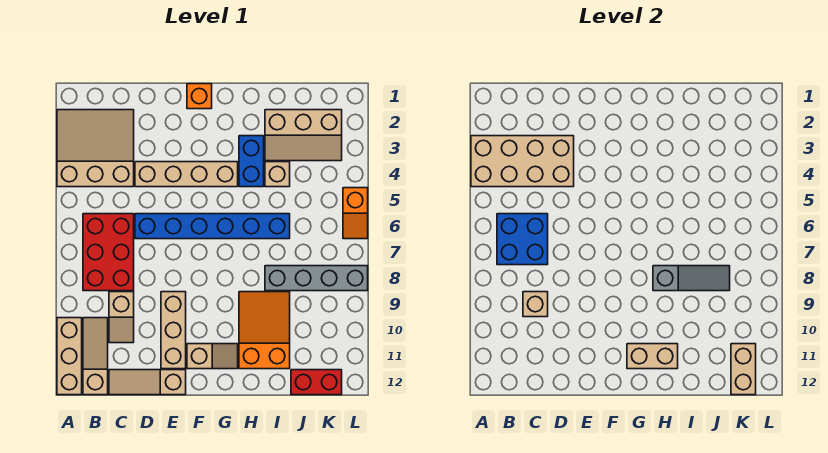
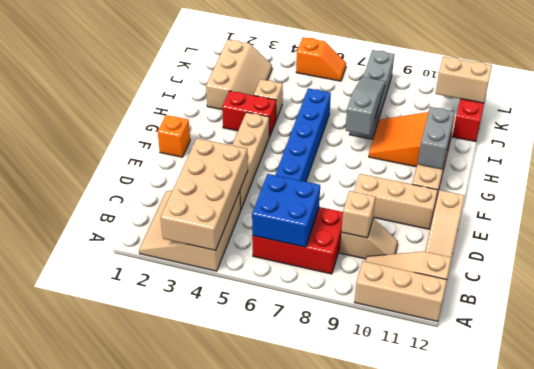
tan brick G11:H11 level 2 -> grey brick G11:H11 level 2
blue brick H3:H4 level 1 -> red brick H3:H4 level 1

